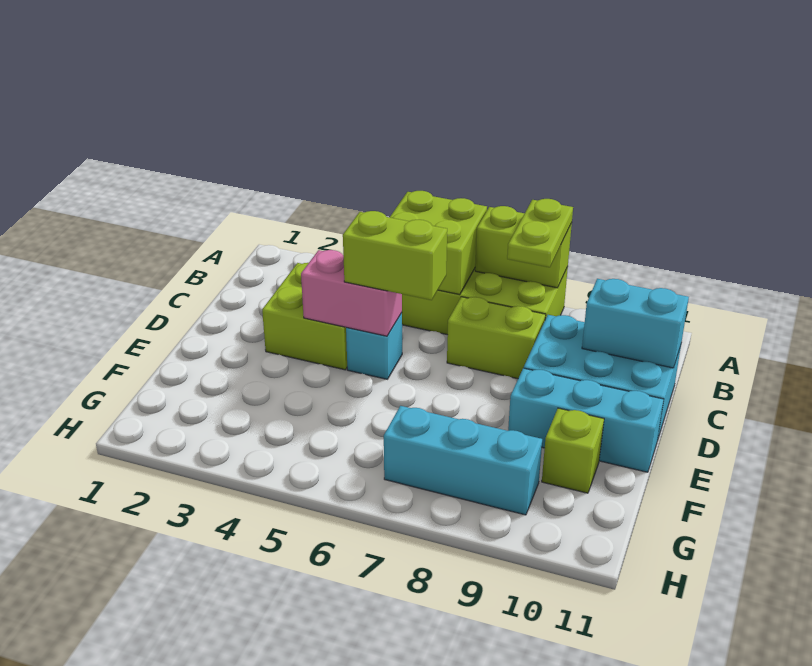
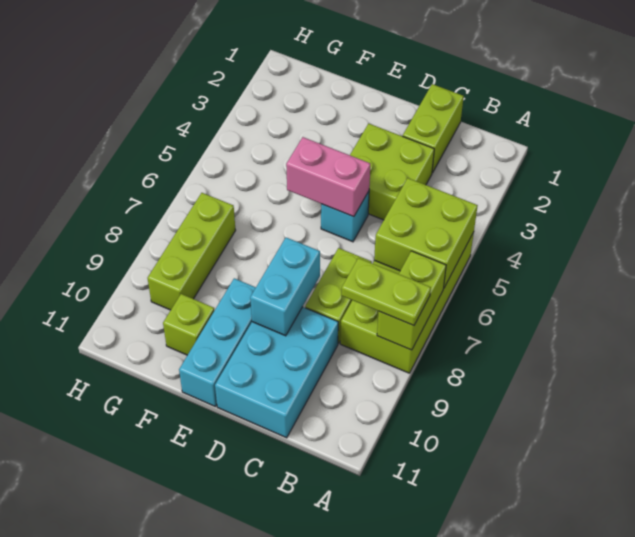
cyan brick C10:C11 level 2 -> cyan brick D8:D9 level 2
pink brick D4:D5 level 2 -> pink brick D5:E5 level 2
lime brick D5:D6 level 3 -> lime brick C1:C2 level 1
cyan brick G7:G9 level 1 -> lime brick G7:G9 level 1

